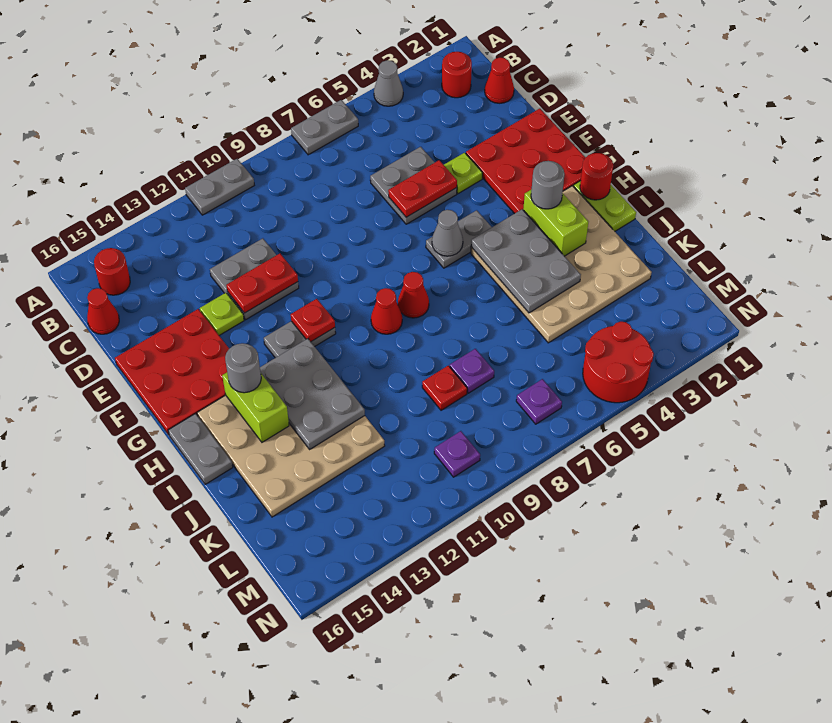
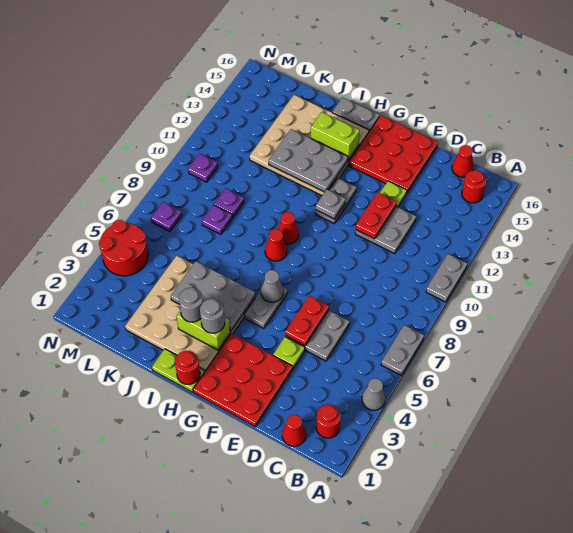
red plate G11 level 2 -> grey plate G11 level 2
grey round brick H14 level 3 -> grey round brick I3 level 3
red plate K9 level 1 -> purple plate K9 level 1

